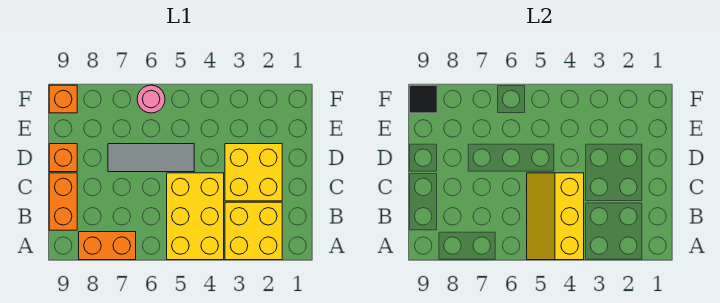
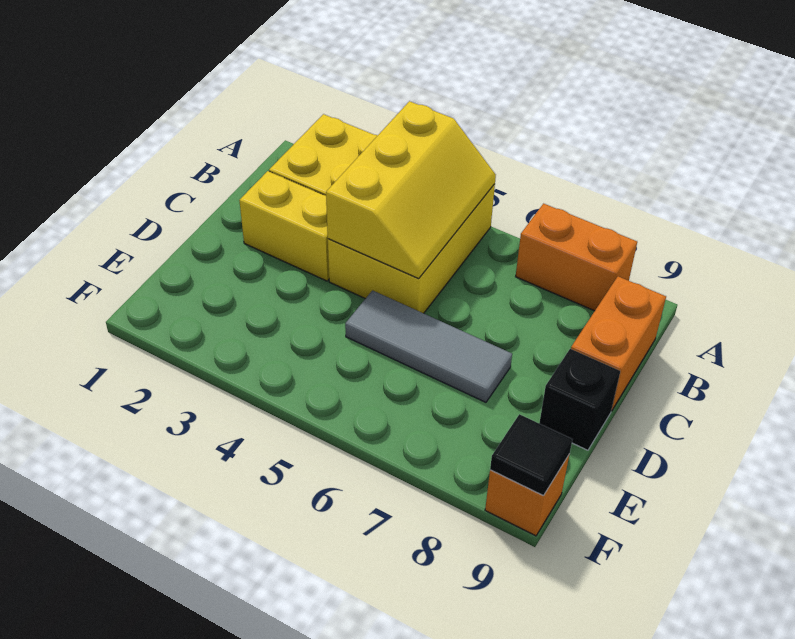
yellow brick C2:D3 level 1 -> yellow brick C2:C3 level 1
orange brick D9 level 1 -> black brick D9 level 1
pink round brick F6 level 1 -> none

